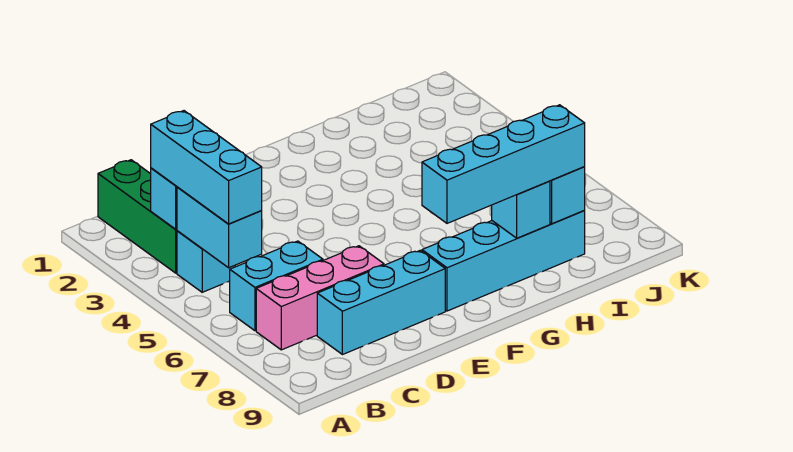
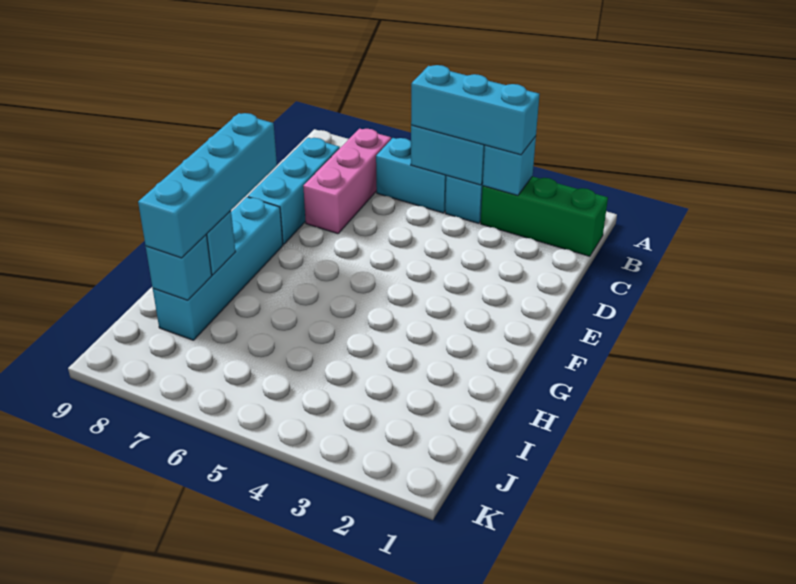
cyan brick B6:C6 level 1 -> cyan brick B5:B6 level 1

